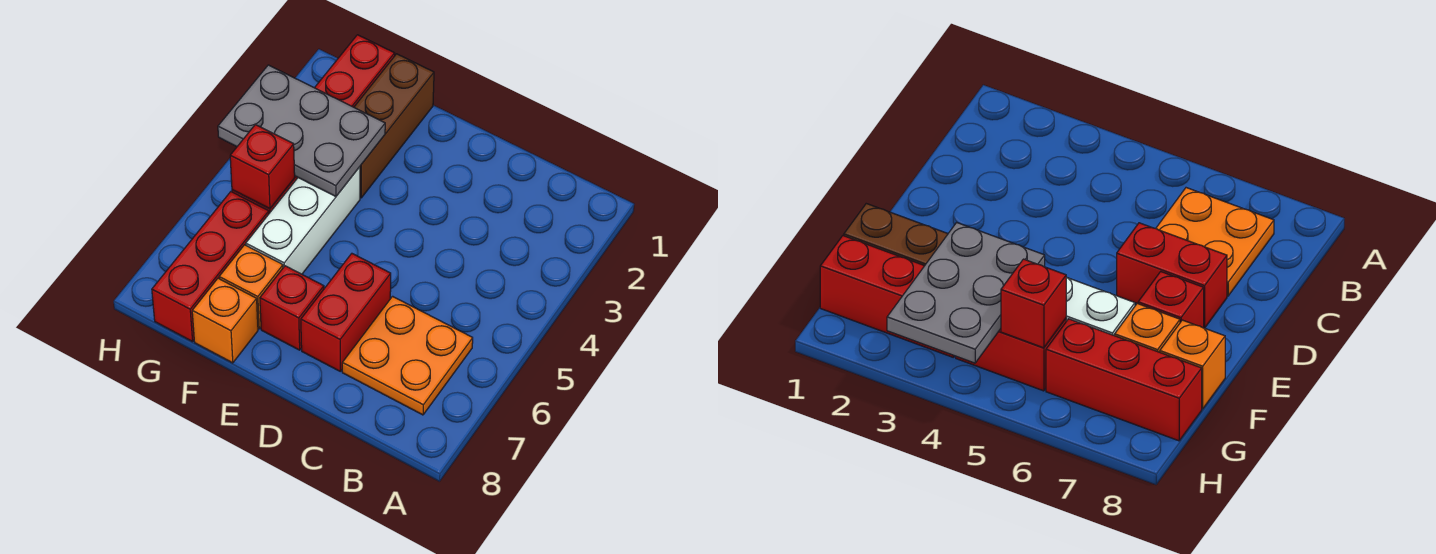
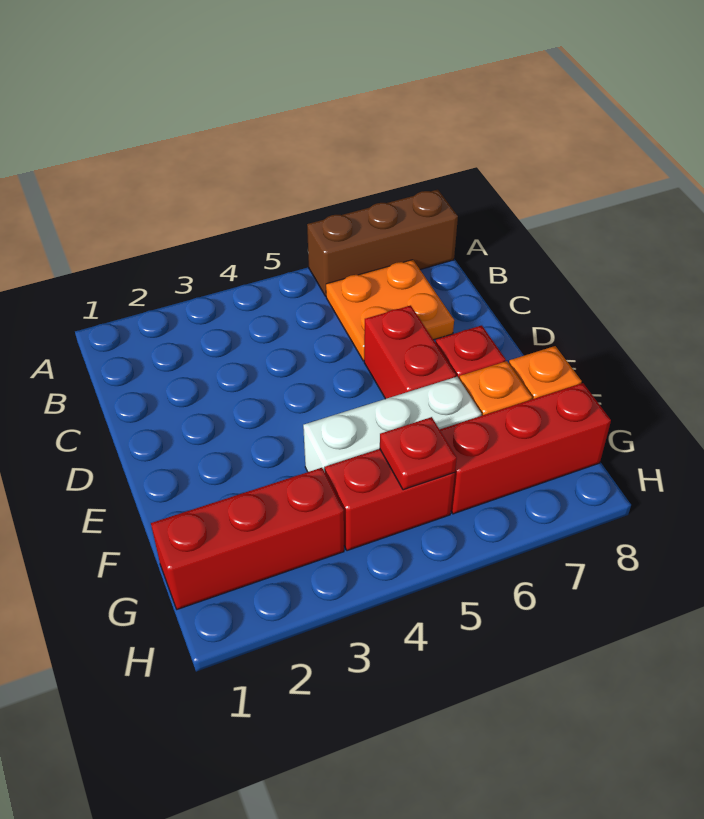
red brick D6:D7 level 1 -> red brick D6:E6 level 1
brown brick F1:F3 level 1 -> brown brick A6:A8 level 1
grey plate F3:H4 level 2 -> none
red brick G5 level 2 -> red plate G5 level 2

